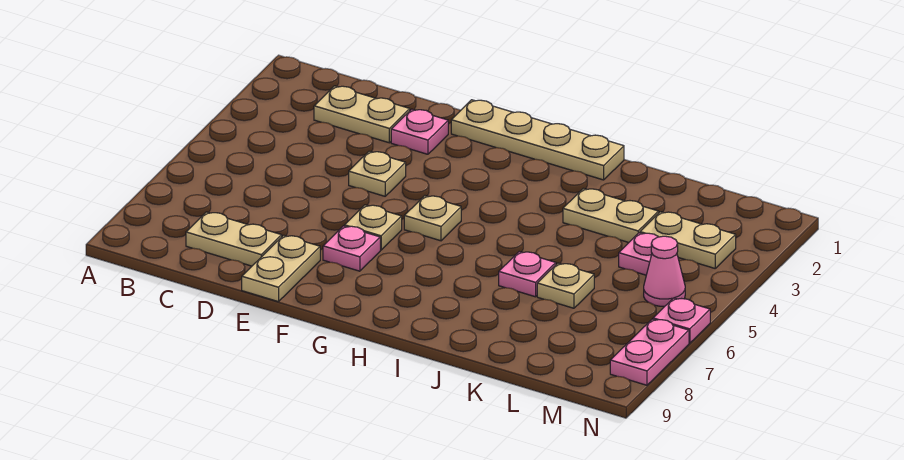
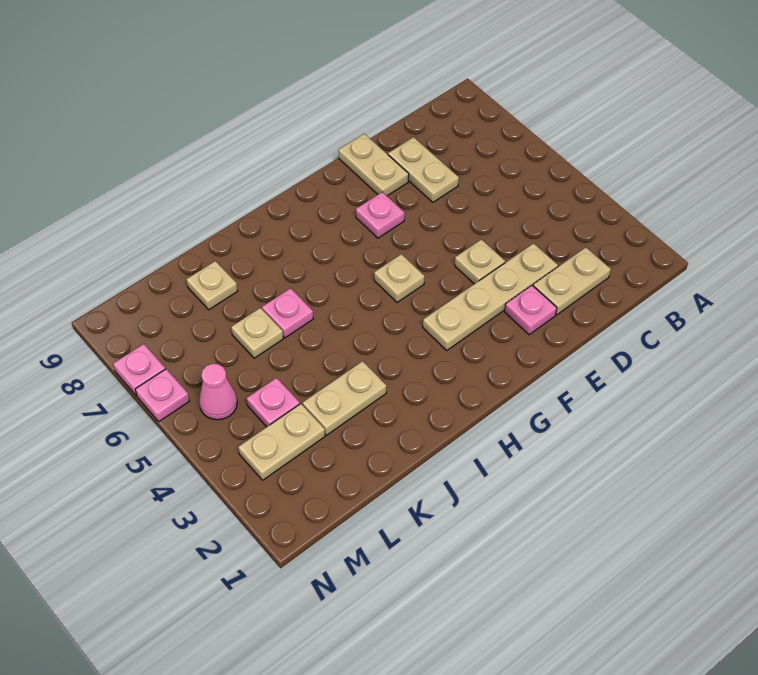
tan plate C8:D8 level 1 -> tan plate D7:D8 level 1
tan plate F1:I1 level 1 -> tan plate D3:G3 level 1
tan plate F6 level 1 -> tan plate K8 level 1
pink plate N7:N8 level 1 -> pink plate N7 level 1

